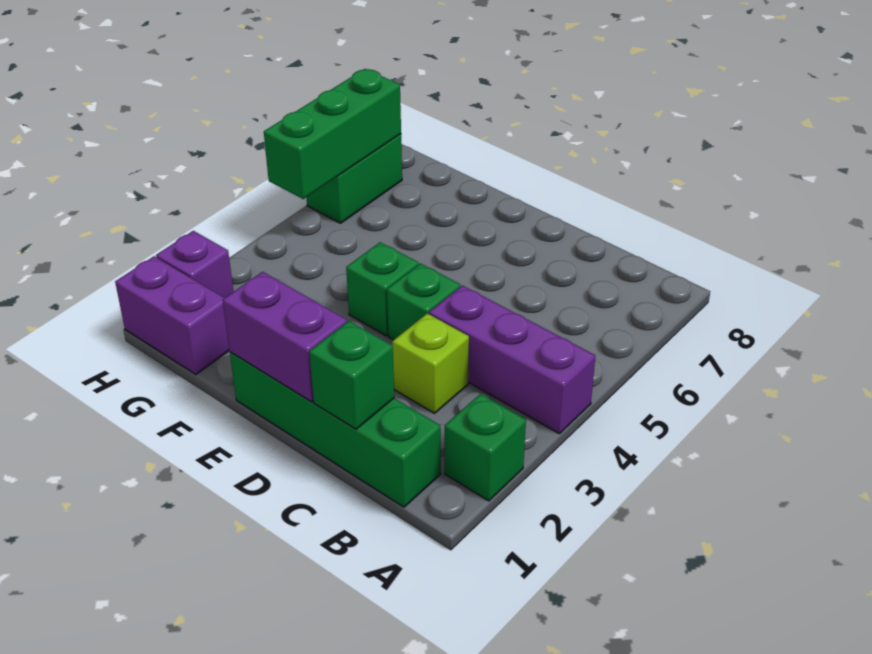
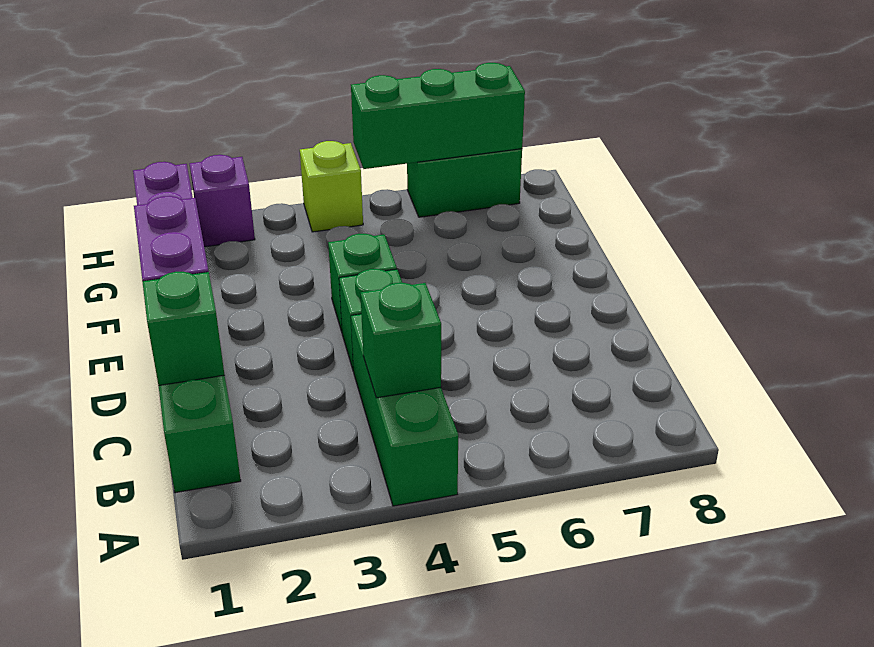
green brick A2 level 1 -> green brick B4 level 2
purple brick A4:C4 level 1 -> green brick A4:C4 level 1
lime brick C3 level 1 -> lime brick H4 level 1

